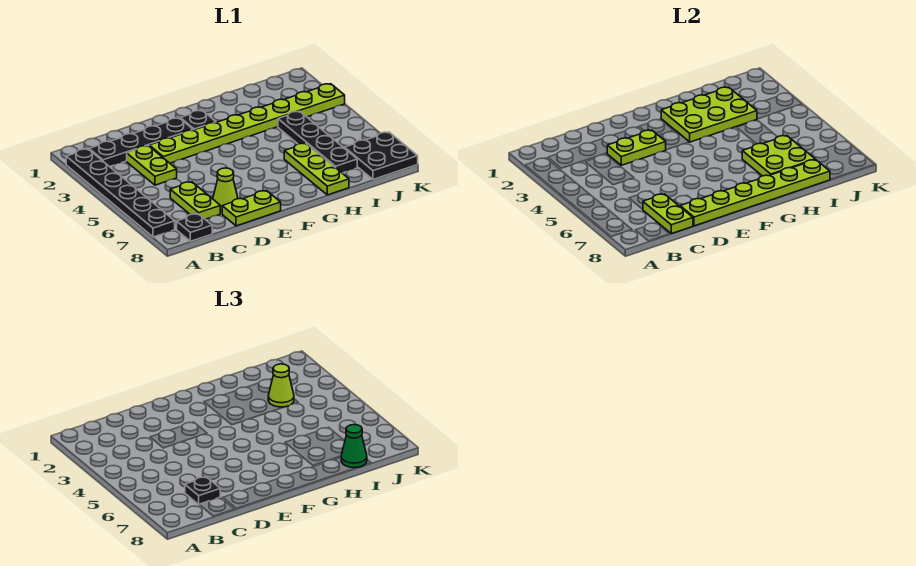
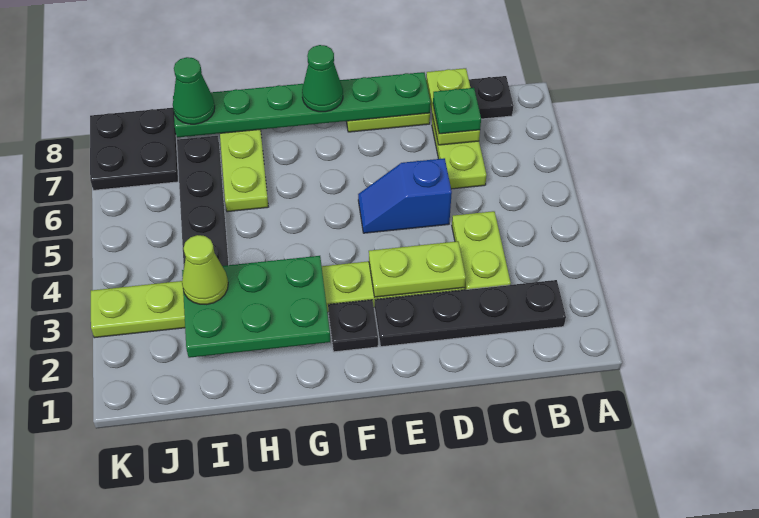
black plate A2:A7 level 1 -> none
black plate C7 level 3 -> green plate C7 level 3
none -> blue slope D5:E5 level 1 top D
lime cone D7 level 1 -> none
lime plate D8:I8 level 2 -> green plate D8:I8 level 2
none -> green cone F8 level 3
lime plate G2:I3 level 2 -> green plate G2:I3 level 2
lime plate H6:I7 level 2 -> none

